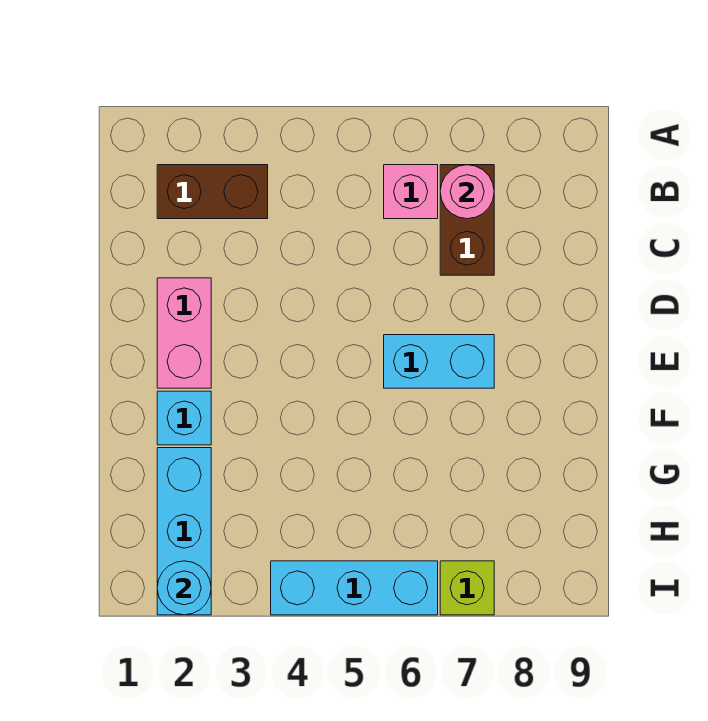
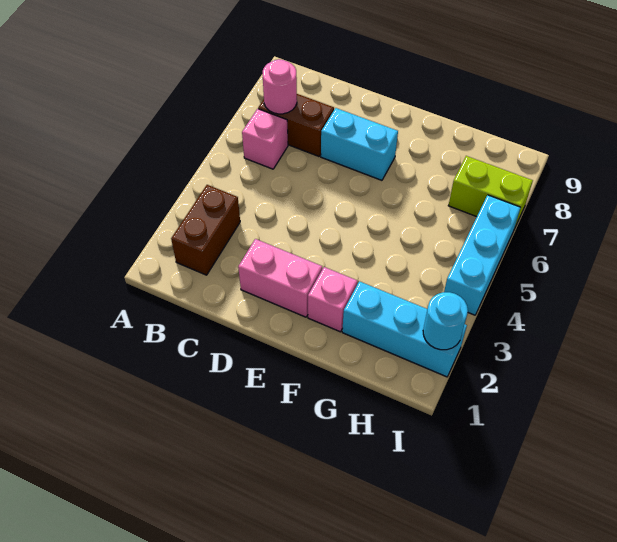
cyan brick E6:E7 level 1 -> cyan brick D7:E7 level 1
cyan brick F2 level 1 -> pink brick F2 level 1
lime brick I7 level 1 -> lime brick H7:I7 level 1

